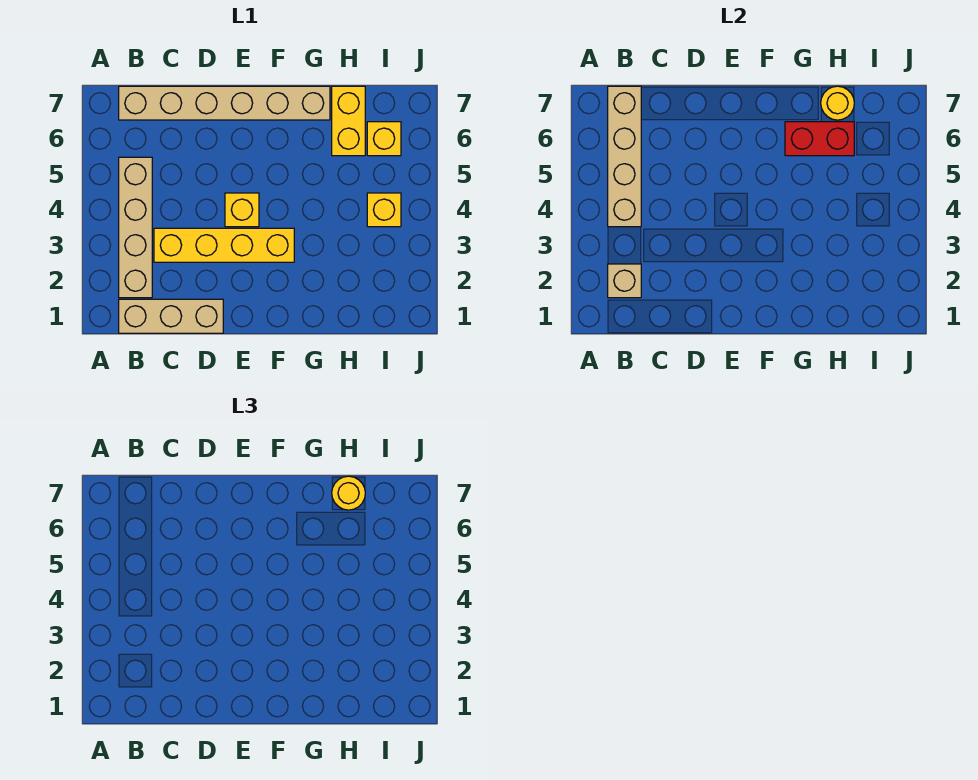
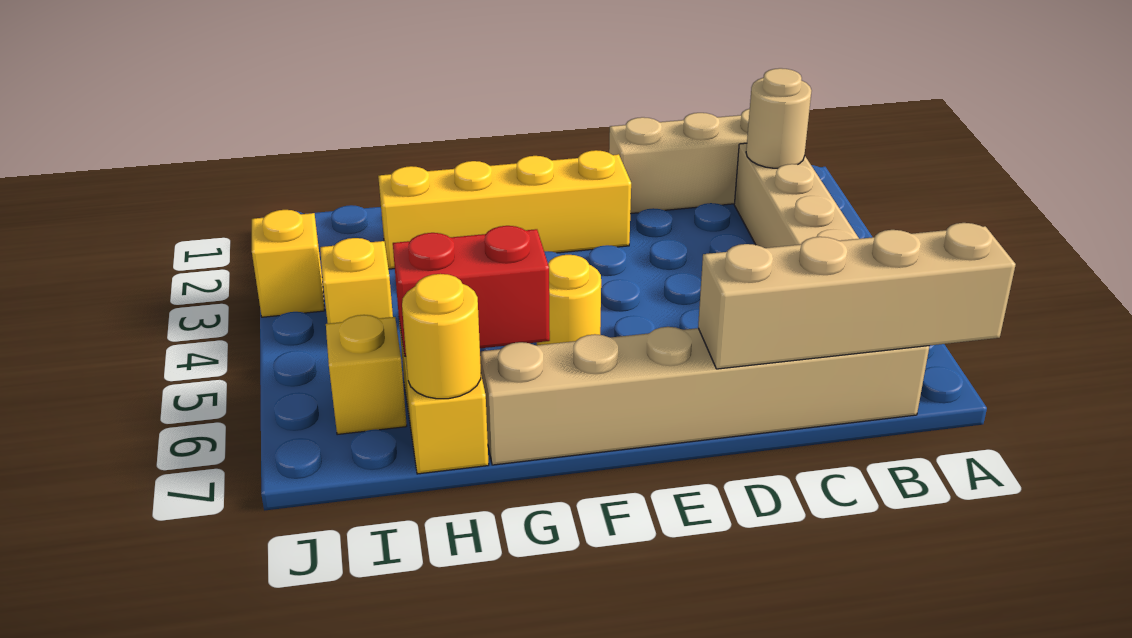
tan brick B2 level 2 -> tan round brick B2 level 2
tan brick B4:B7 level 2 -> tan brick A7:D7 level 2
yellow brick C3:F3 level 1 -> yellow brick E2:H2 level 1
yellow brick E4 level 1 -> yellow brick J3 level 1
yellow round brick H7 level 3 -> yellow round brick F5 level 1

